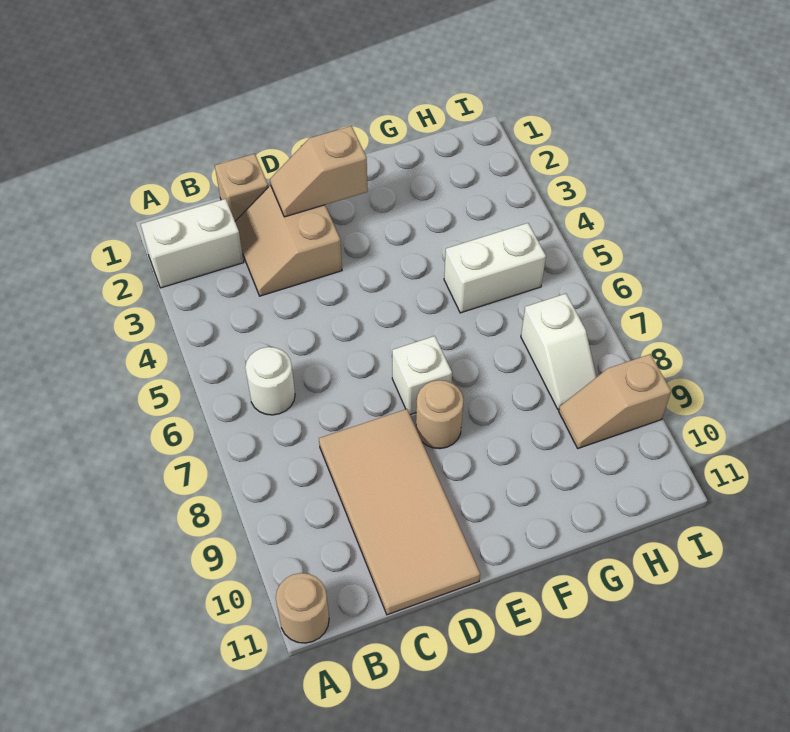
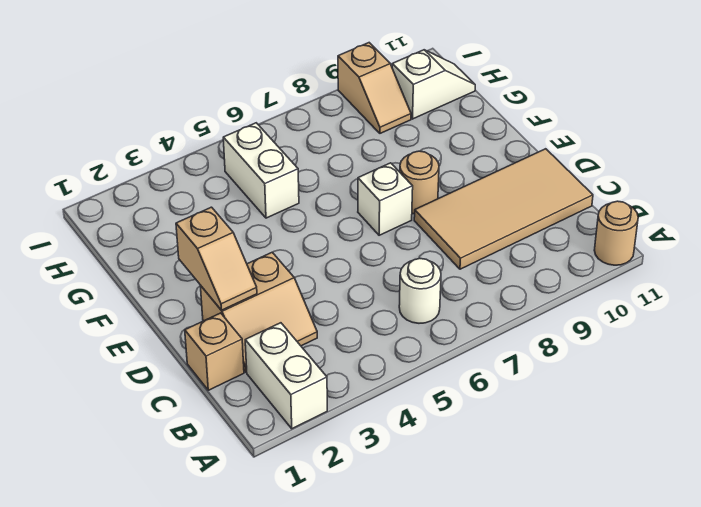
white slope H7:H8 level 1 top 7 -> white slope H10:H11 level 1 top 10

